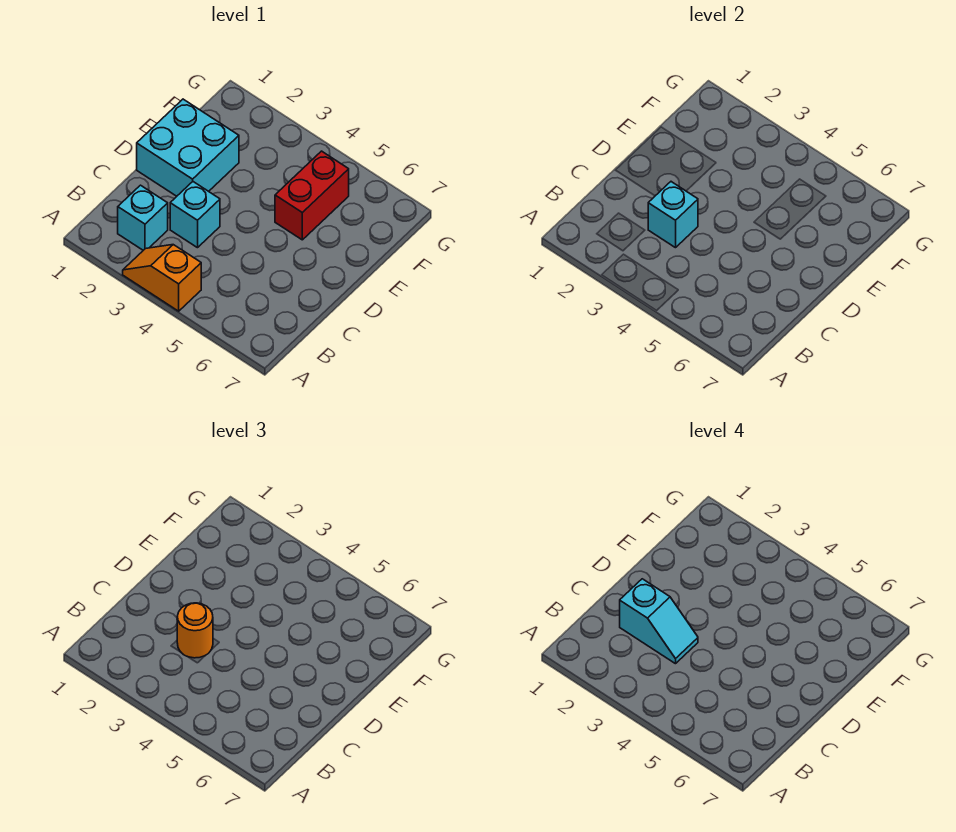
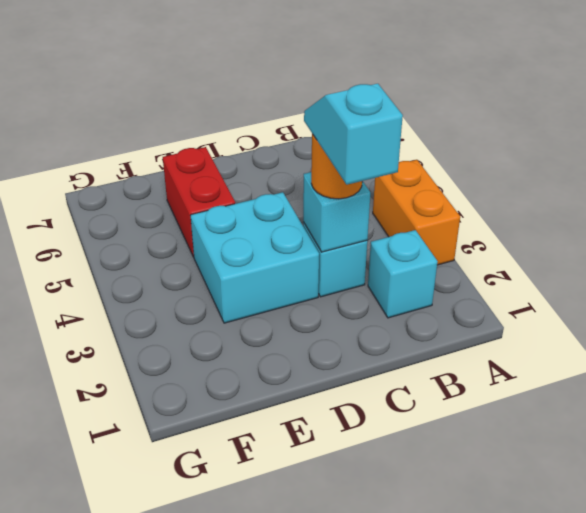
orange slope A3:A4 level 1 top 4 -> orange brick A3:A4 level 1
cyan brick D1:E2 level 1 -> cyan brick D3:E4 level 1
red brick E5:F5 level 1 -> red brick E5:E6 level 1

